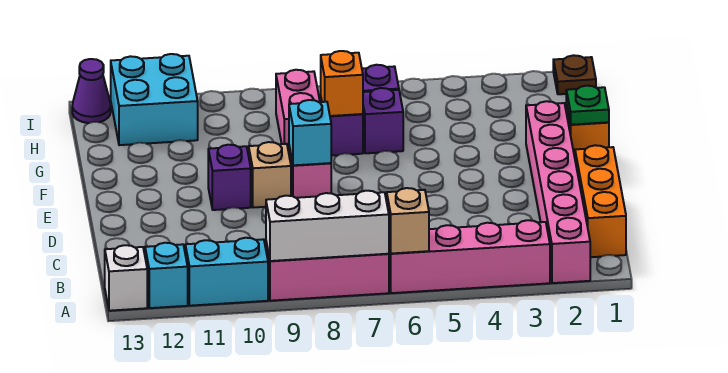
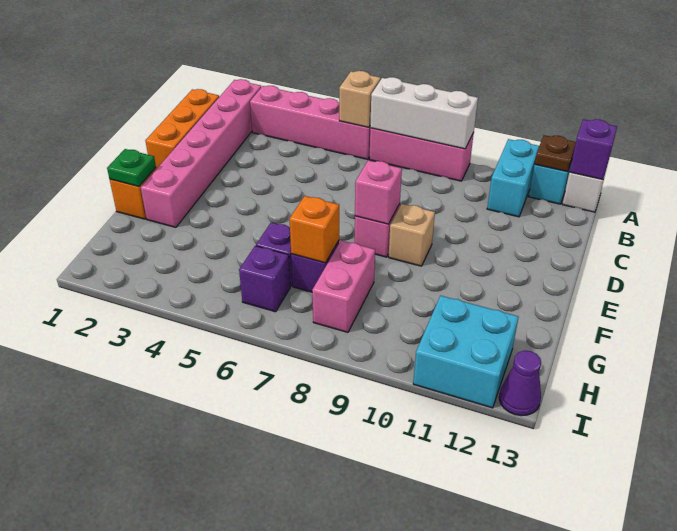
cyan brick A10:A11 level 1 -> cyan brick A11:B11 level 1
cyan brick E8 level 2 -> pink brick E8 level 2
purple brick E10 level 1 -> purple brick A13 level 2
brown plate I1 level 1 -> brown plate A12 level 2

